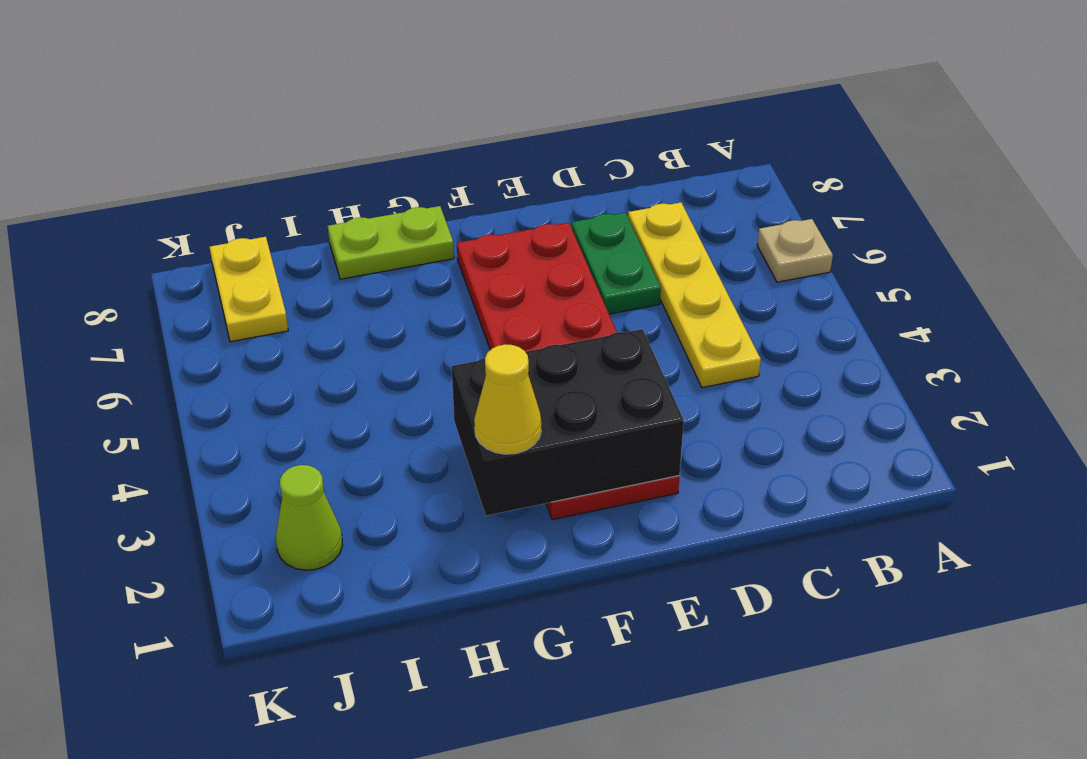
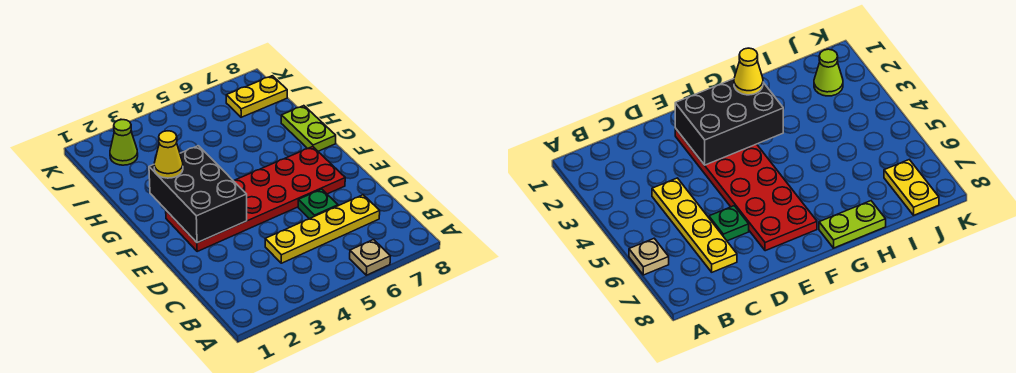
green plate D6:D7 level 1 -> green plate D6 level 1

